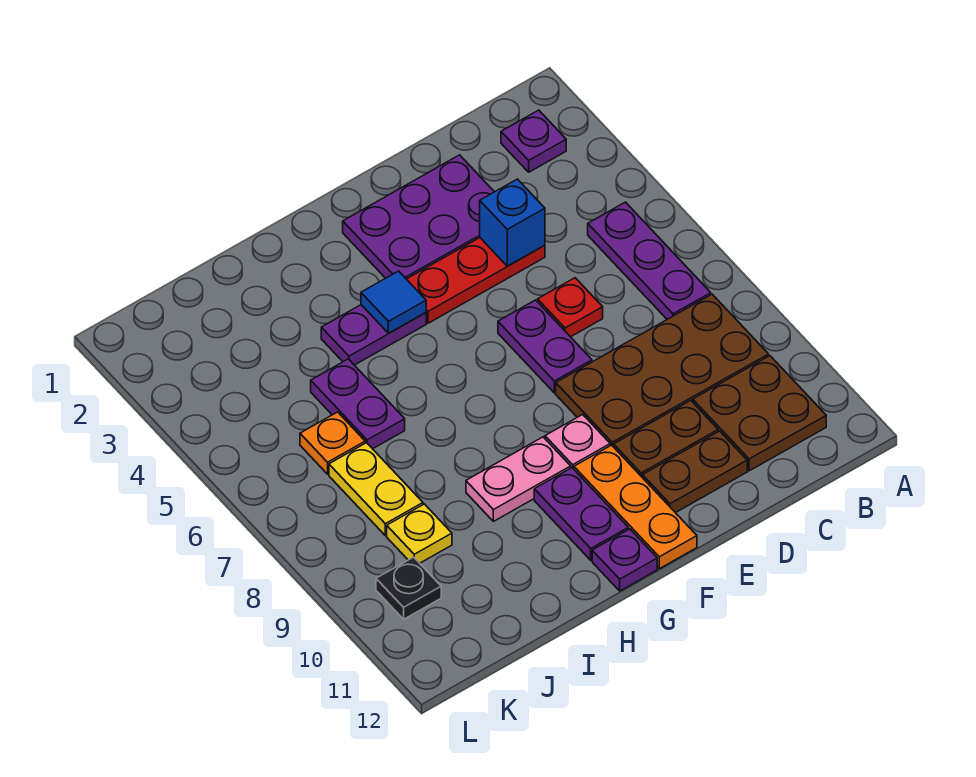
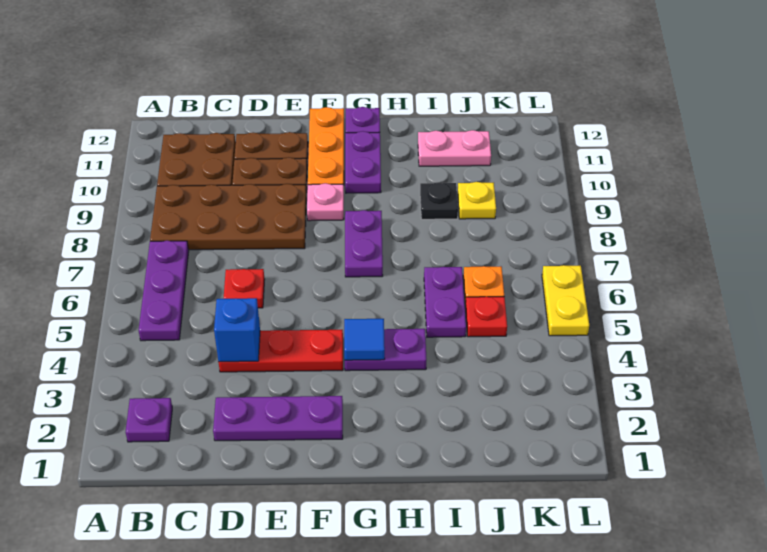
purple plate D2:F3 level 1 -> purple plate D2:F2 level 1
purple plate E6:E7 level 1 -> purple plate G7:G8 level 1
pink plate G9:H9 level 1 -> pink plate I11:J11 level 1
none -> red plate J5 level 1
yellow plate J7:J8 level 1 -> yellow plate L5:L6 level 1
black plate K10 level 1 -> black plate I9 level 1

